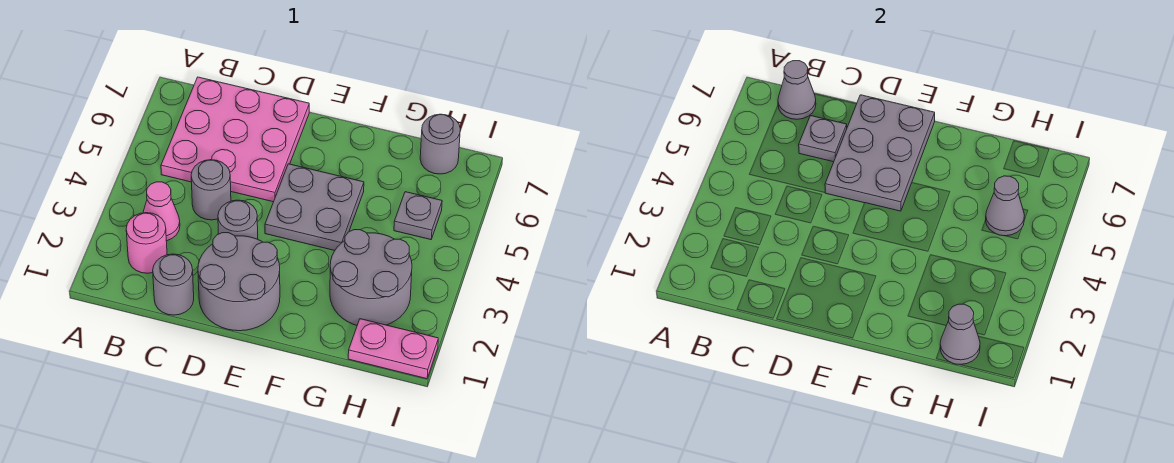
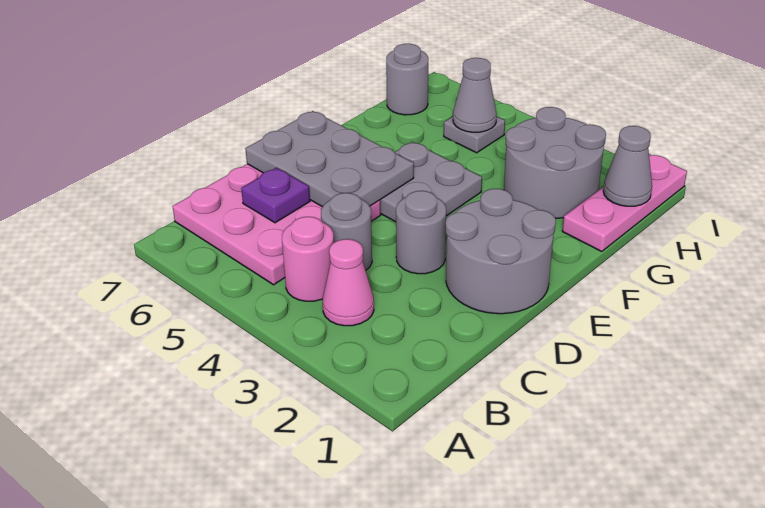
pink round brick B2 level 1 -> pink round brick B4 level 1
grey cone B7 level 2 -> none
grey round brick C1 level 1 -> none
grey plate C6 level 2 -> purple plate C6 level 2
pink plate H1:I1 level 1 -> pink plate G1:I1 level 1

